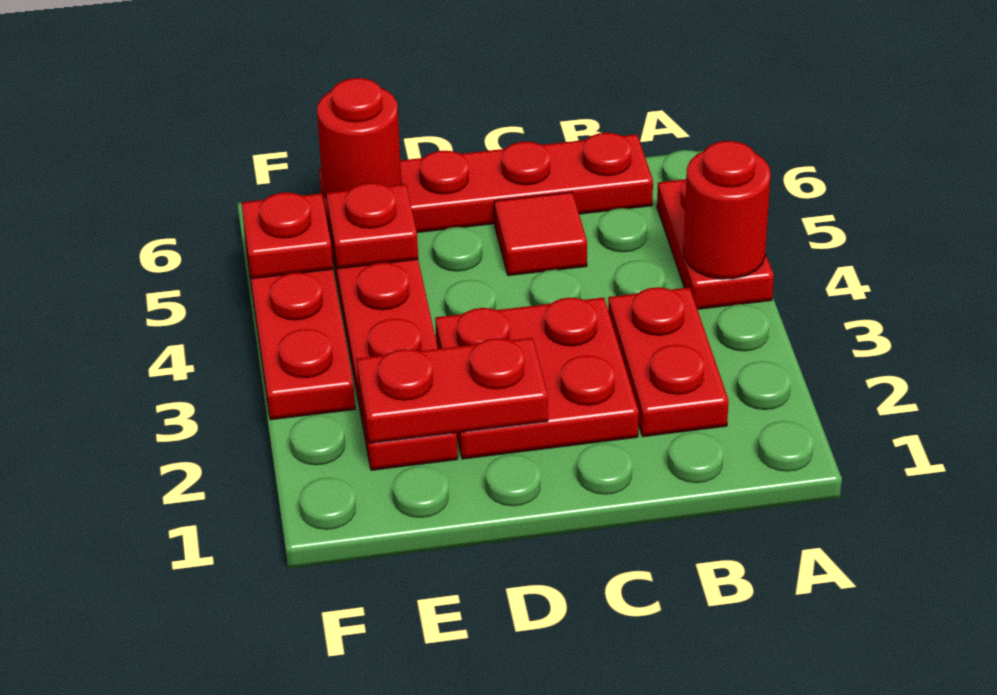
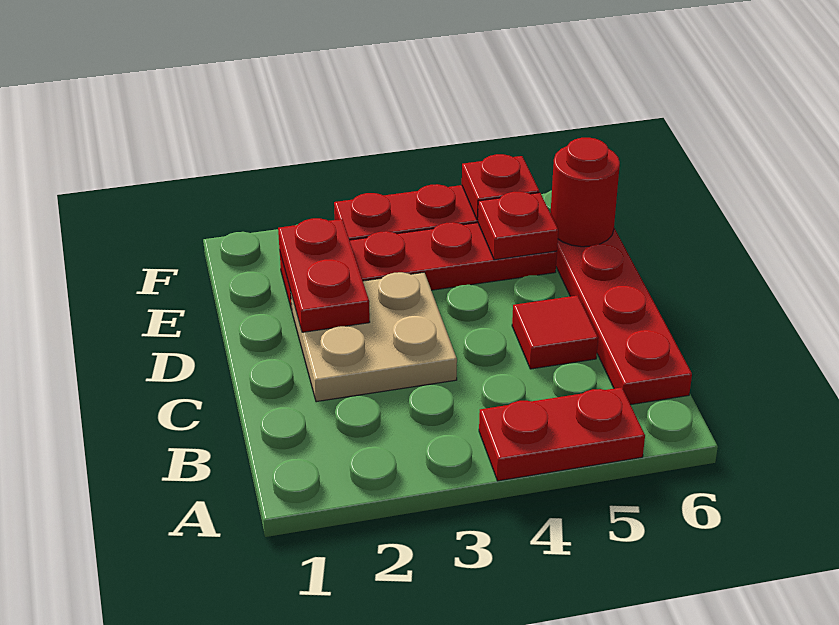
red round brick A4 level 2 -> none
red plate B2:B3 level 1 -> none
red plate C2:D3 level 1 -> tan plate C2:D3 level 1

